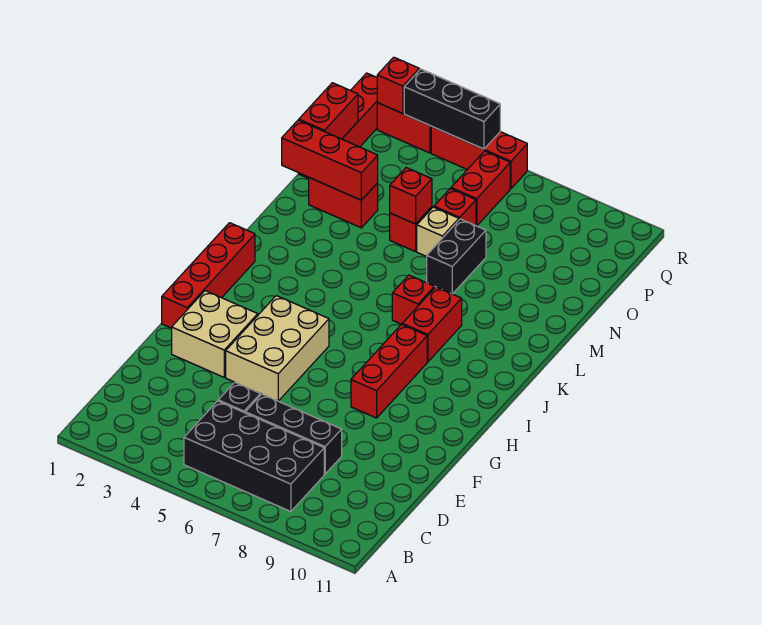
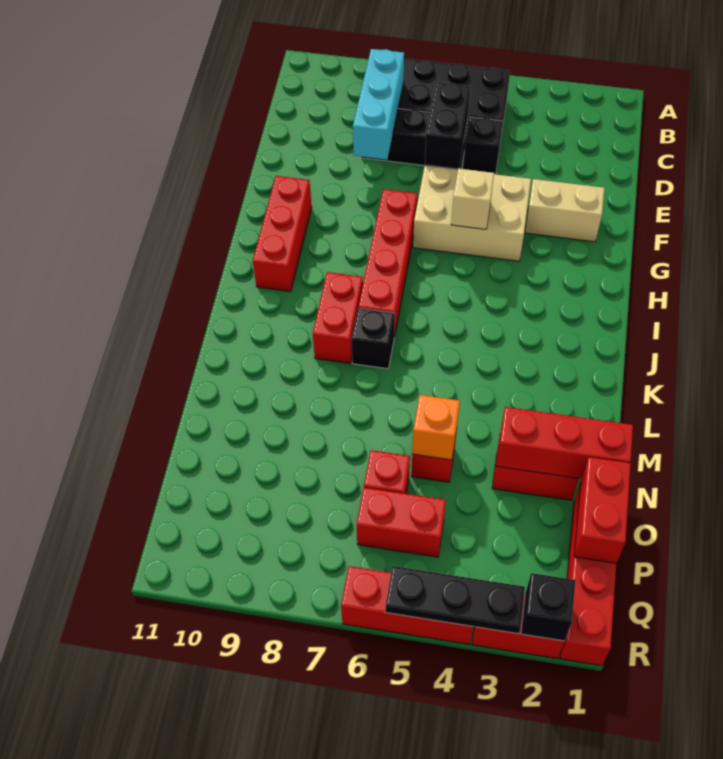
none -> cyan brick C8:E8 level 2
tan brick F2:G3 level 1 -> tan brick F2:F3 level 1
tan brick F4:H5 level 1 -> tan brick F4:G6 level 1
red brick G1:J1 level 1 -> red brick G7:J7 level 1
red brick G8:I8 level 1 -> red brick G10:I10 level 1
red brick K7 level 1 -> black brick K7 level 1
black brick M7:N7 level 1 -> black brick D6:E6 level 2
red brick N5 level 2 -> orange brick N5 level 2
tan brick N6 level 1 -> tan brick G5 level 2
red brick P6:Q6 level 1 -> red brick P5:P6 level 1
red brick R2 level 2 -> black brick R2 level 2
black brick R3:R5 level 2 -> black plate R3:R5 level 2

